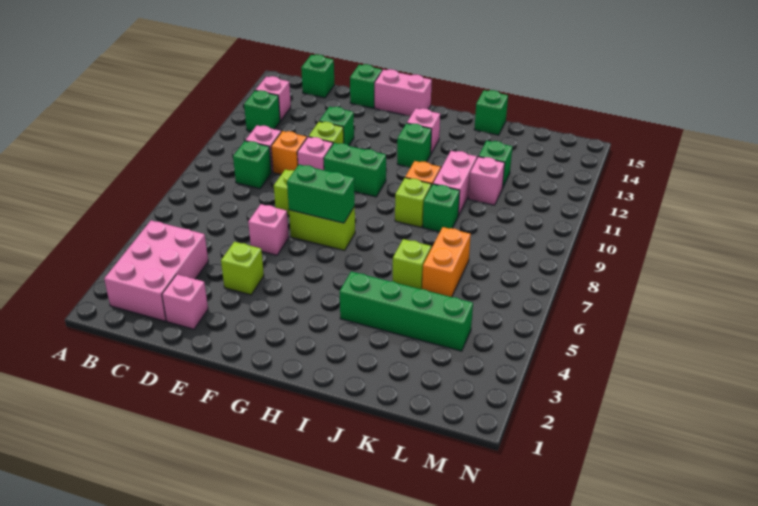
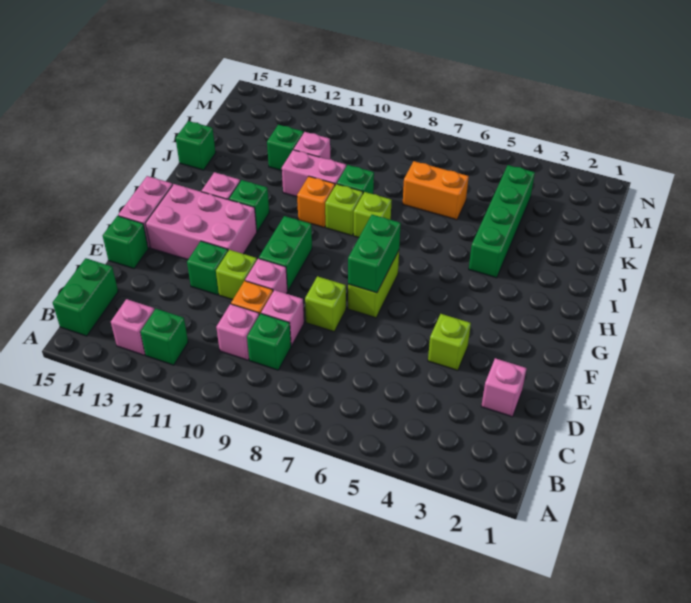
pink brick B2:C4 level 1 -> pink brick F12:G14 level 1
green brick C15 level 1 -> green brick B15:C15 level 1
pink brick E6 level 1 -> pink brick D9 level 1
lime brick J6 level 1 -> lime brick I8 level 1

